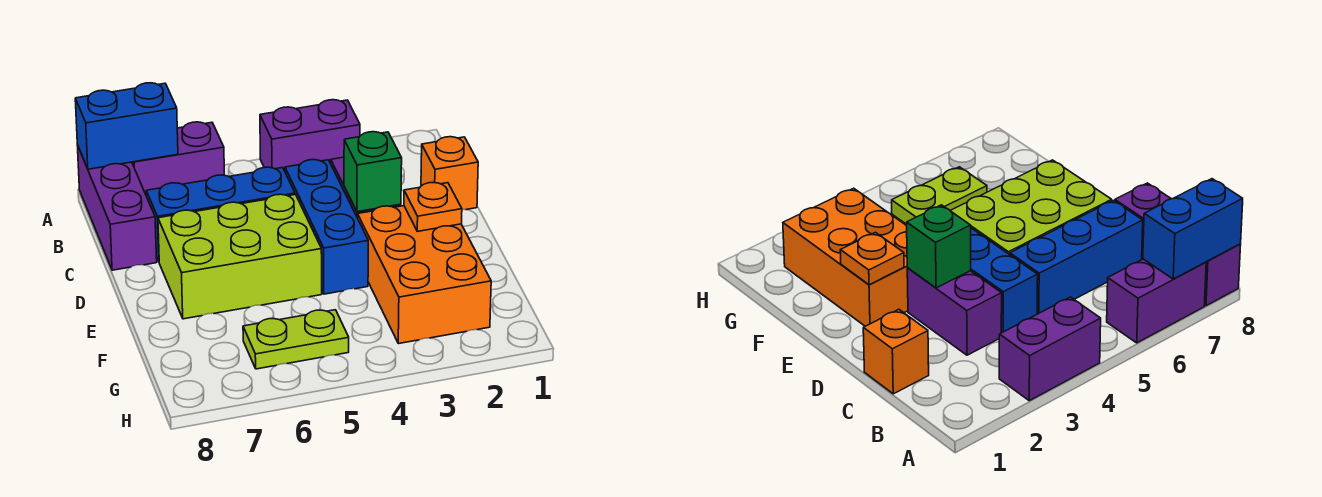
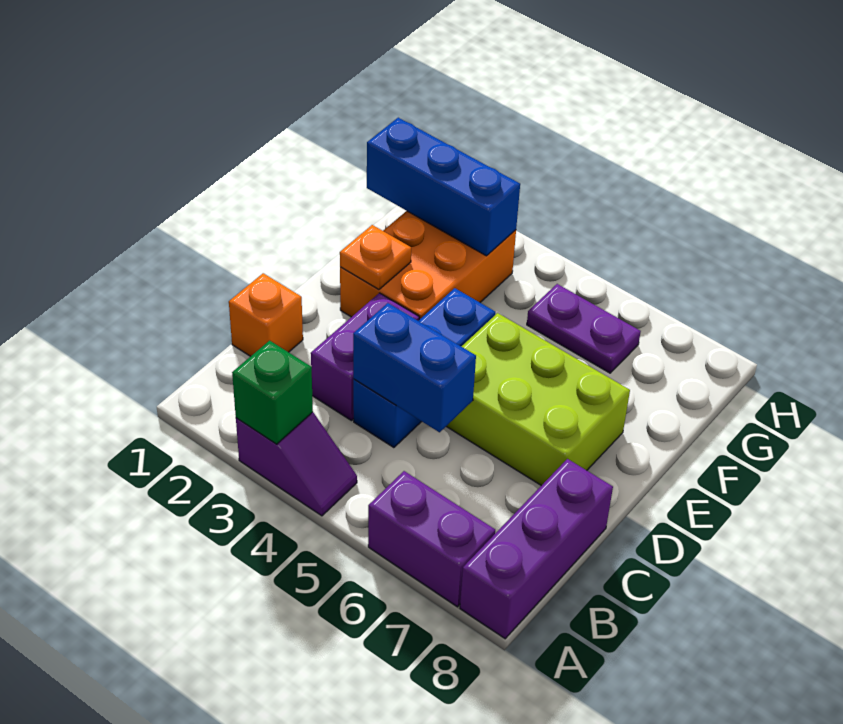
purple brick A3:A4 level 1 -> purple slope A3:A4 level 1 top 3
blue brick A7:A8 level 2 -> blue brick C4:C5 level 2
blue brick C5:C7 level 1 -> blue brick G1:G3 level 2
green brick D3 level 2 -> green brick A3 level 2
lime plate G5:G6 level 1 -> purple plate G5:G6 level 1

